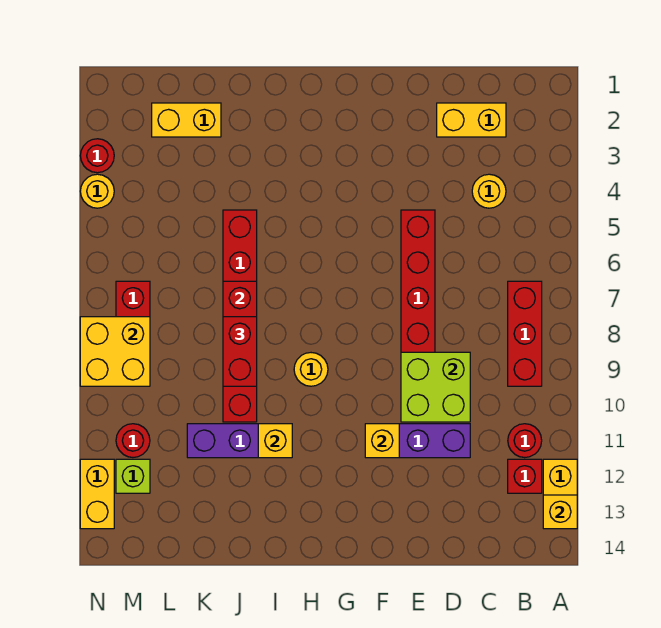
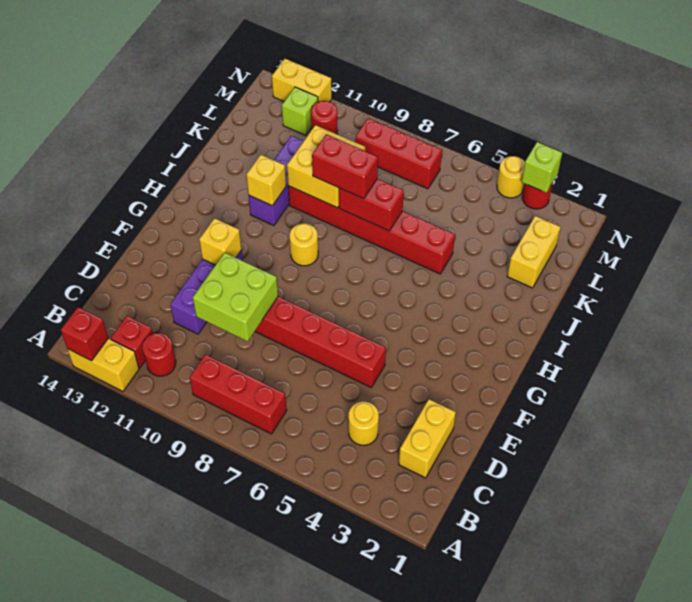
yellow brick A13 level 2 -> red brick A13 level 2
yellow brick M8:N9 level 2 -> yellow brick J9:K10 level 2
none -> lime brick N3 level 2

